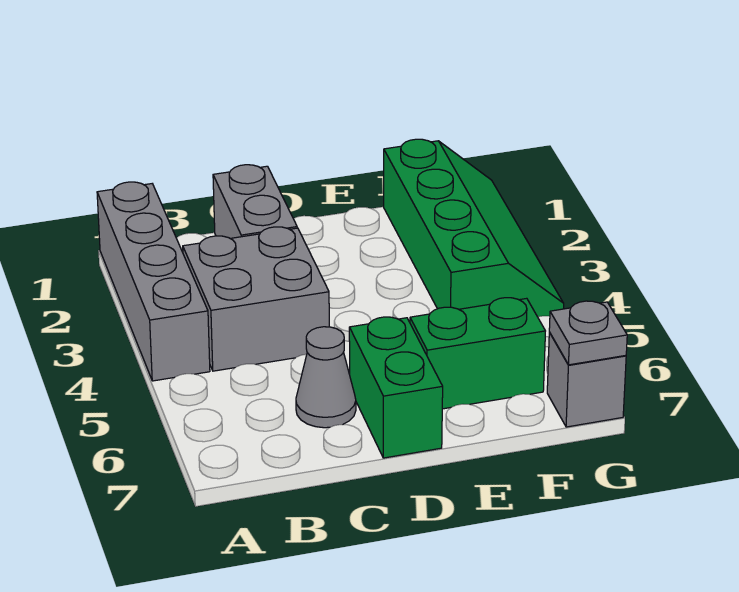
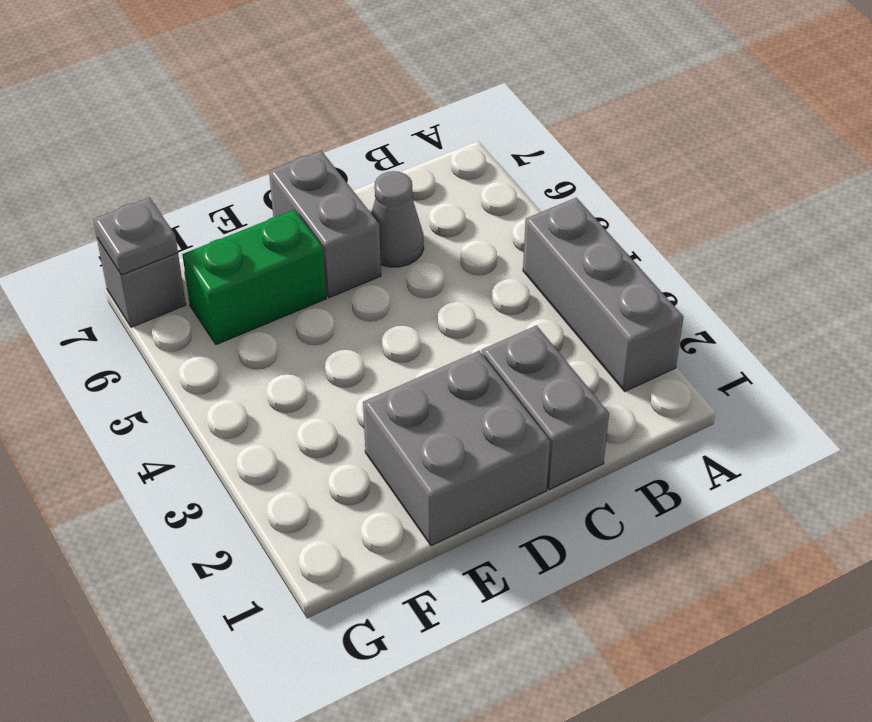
grey brick A1:A4 level 1 -> grey brick A2:A4 level 1
grey brick B3:C4 level 1 -> grey brick D1:E2 level 1
green brick D6:D7 level 1 -> grey brick D6:D7 level 1
green slope F1:G4 level 1 top F -> none

